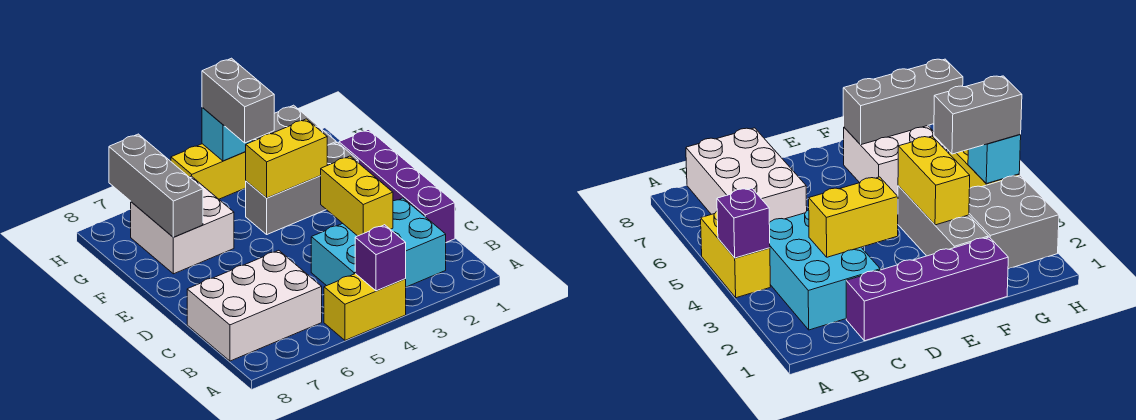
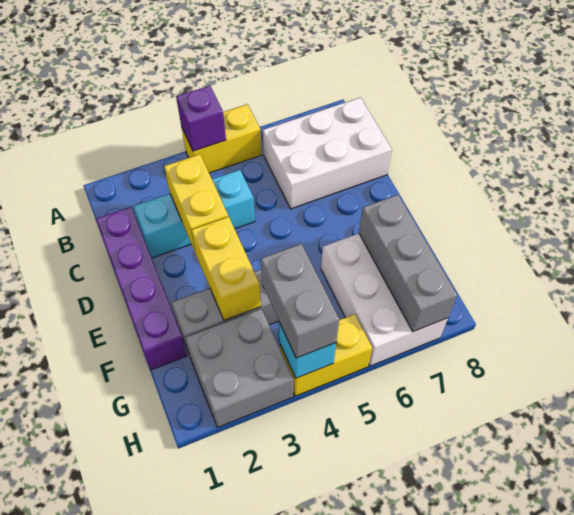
cyan brick B2:C4 level 1 -> cyan brick C2:C4 level 1
yellow brick F3:F4 level 2 -> yellow brick E3:F3 level 2
white brick F6:G7 level 1 -> white brick F6:H7 level 1

